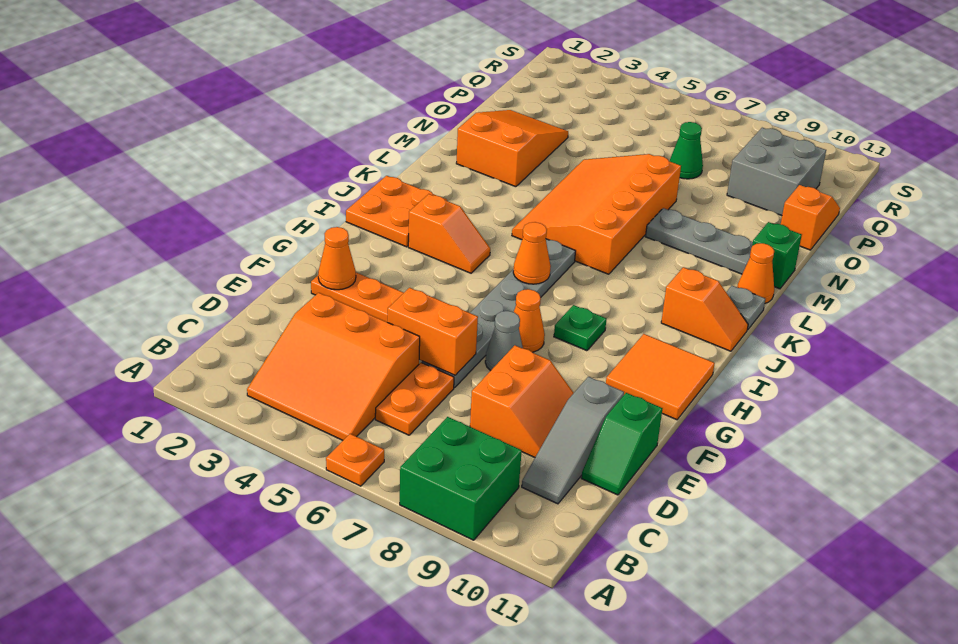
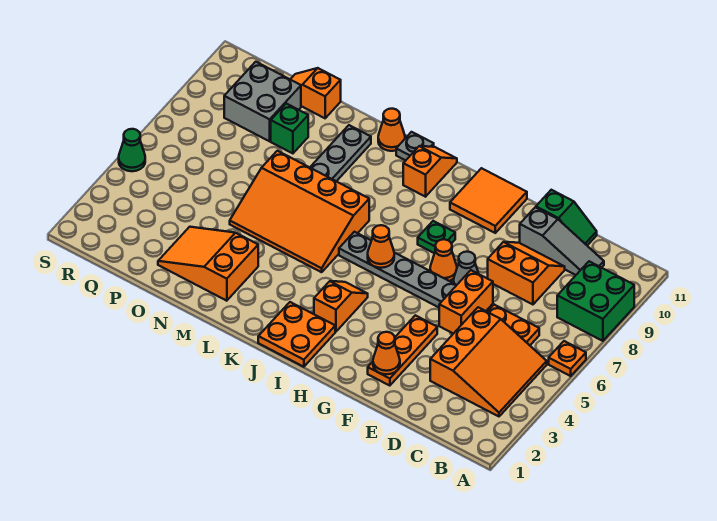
green brick M11 level 1 -> green brick O9 level 1
green cone P7 level 1 -> green cone S5 level 1

